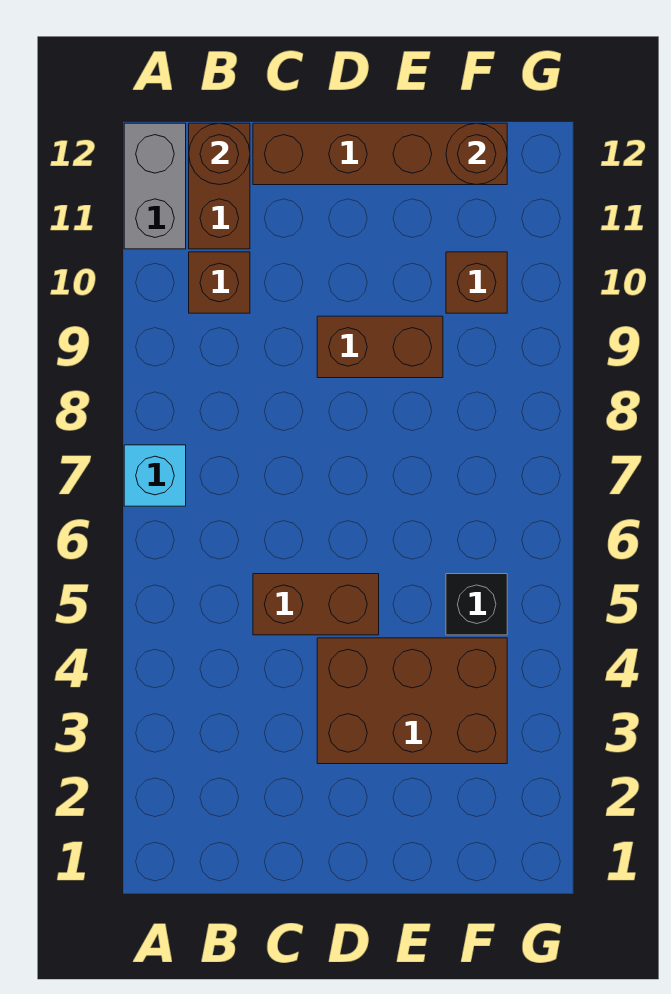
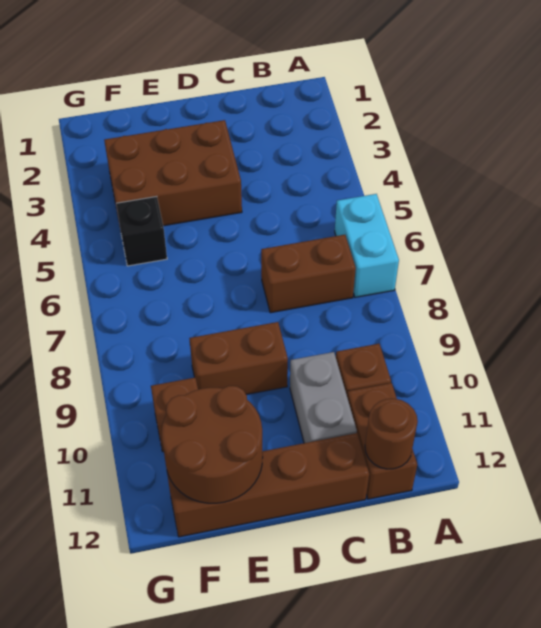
cyan brick A7 level 1 -> cyan brick A6:A7 level 1
grey brick A11:A12 level 1 -> grey brick C10:C11 level 1
brown brick C5:D5 level 1 -> brown brick B7:C7 level 1
brown round brick F12 level 2 -> brown round brick E11:F12 level 2

